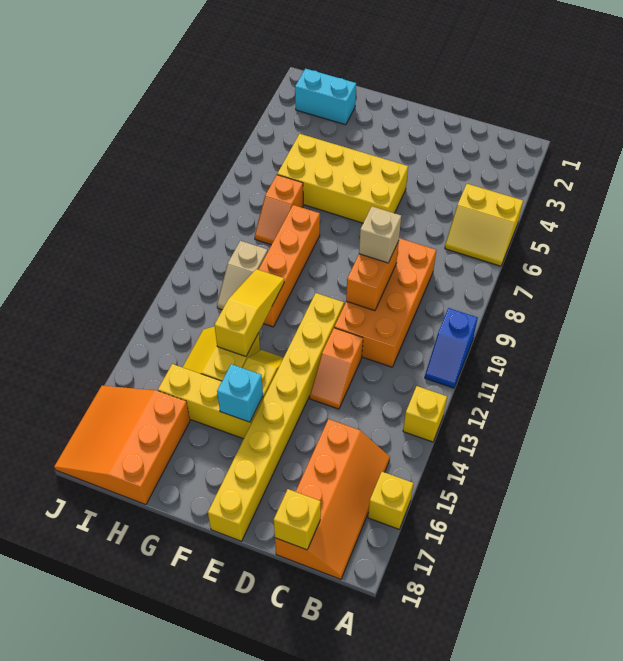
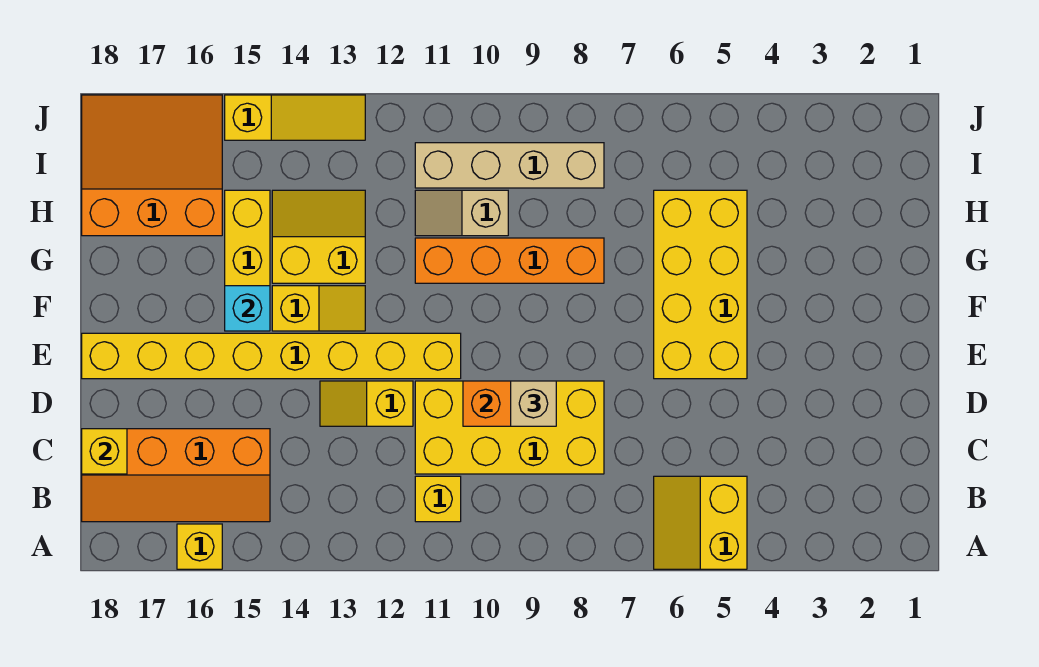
blue slope A10:A11 level 1 top 10 -> none
yellow brick A13 level 1 -> yellow brick B11 level 1
orange brick C8:D11 level 1 -> yellow brick C8:D11 level 1
orange slope D12:D13 level 1 top 12 -> yellow slope D12:D13 level 1 top 12
yellow slope G11:G13 level 2 top 13 -> yellow slope J13:J15 level 1 top 15
cyan brick H2:I2 level 1 -> none
orange slope H7:H8 level 1 top 7 -> none
none -> tan brick I8:I11 level 1

